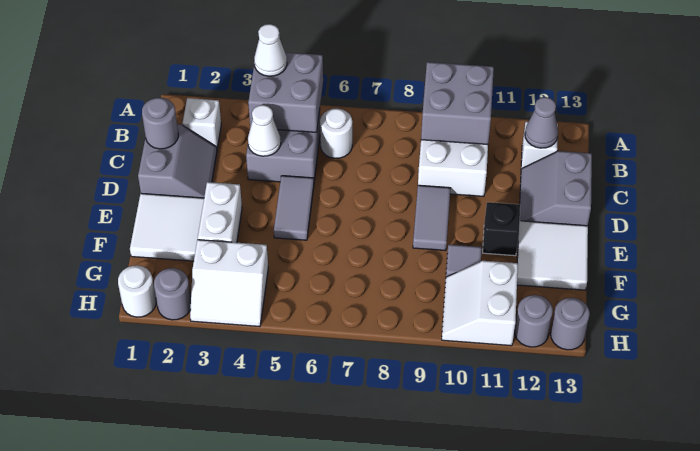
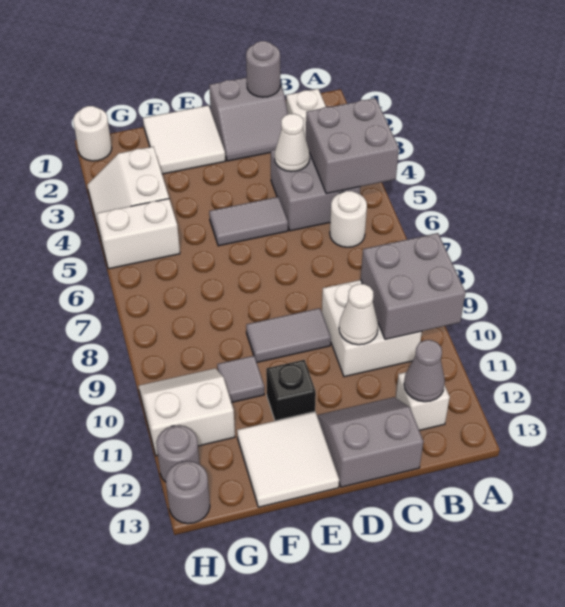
white cone A4 level 3 -> white cone C10 level 2
white brick E3:F3 level 1 -> white brick G5:H5 level 1
grey round brick H2 level 1 -> none

